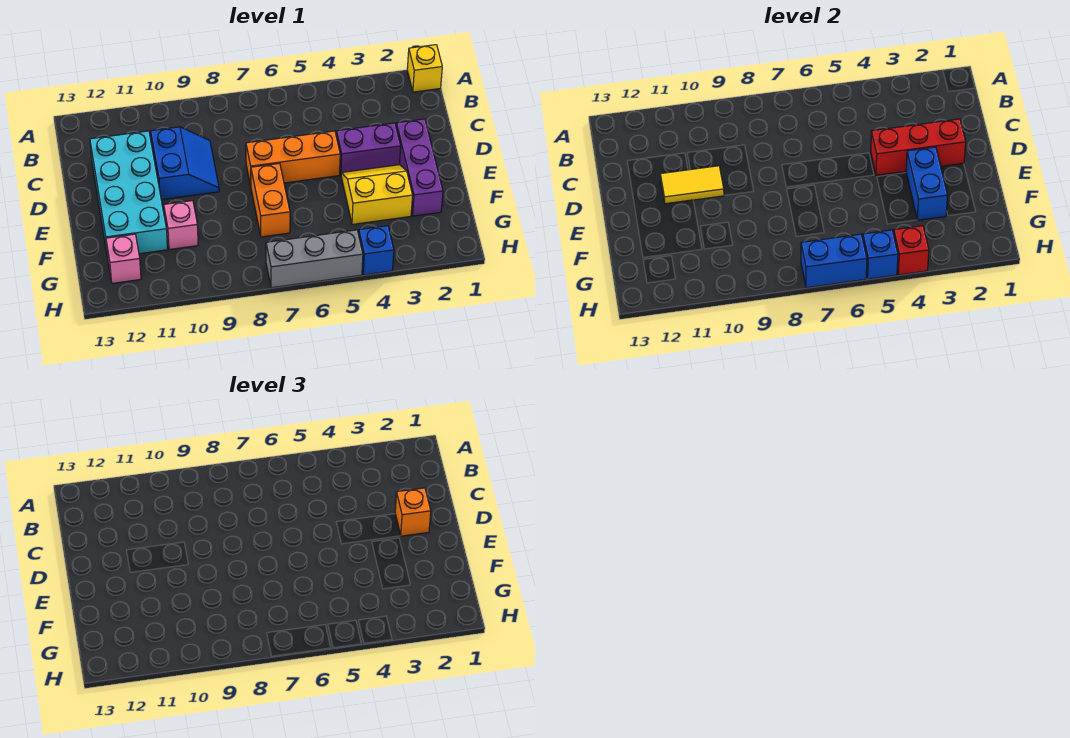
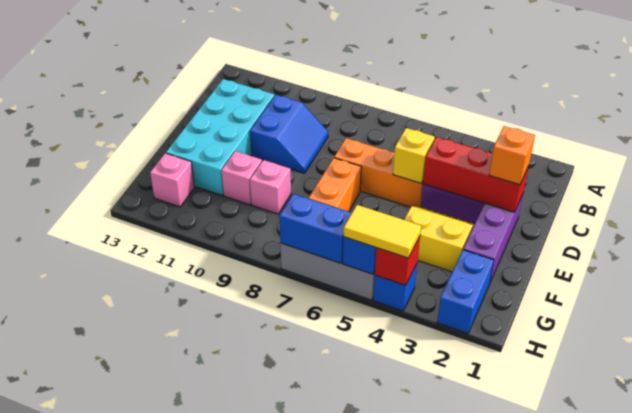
yellow brick A1 level 1 -> yellow brick D5 level 2
yellow tile D10:D11 level 2 -> yellow tile H4:H5 level 3
blue brick E3:F3 level 2 -> blue brick G2:H2 level 1
none -> pink brick F9 level 1

